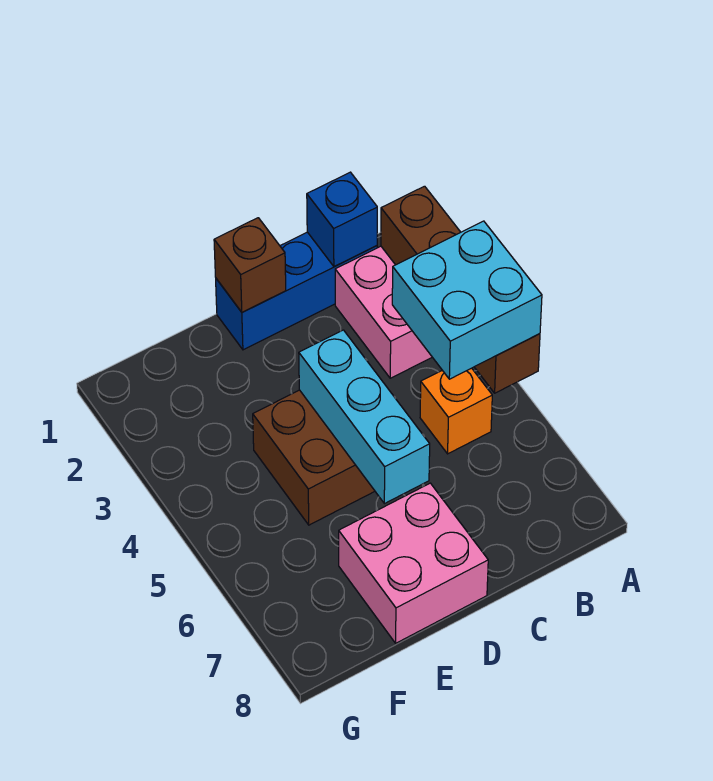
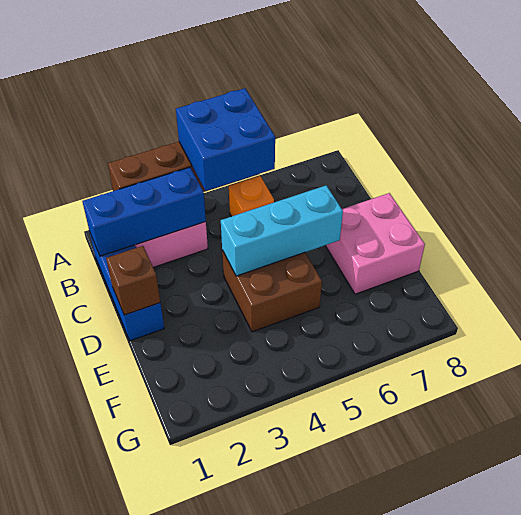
cyan brick A4:B5 level 3 -> blue brick A4:B5 level 3
blue brick B1 level 2 -> blue brick B1:B3 level 2

